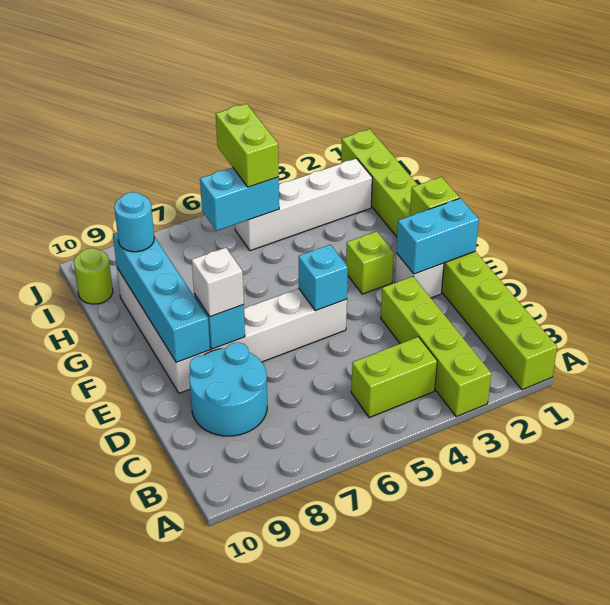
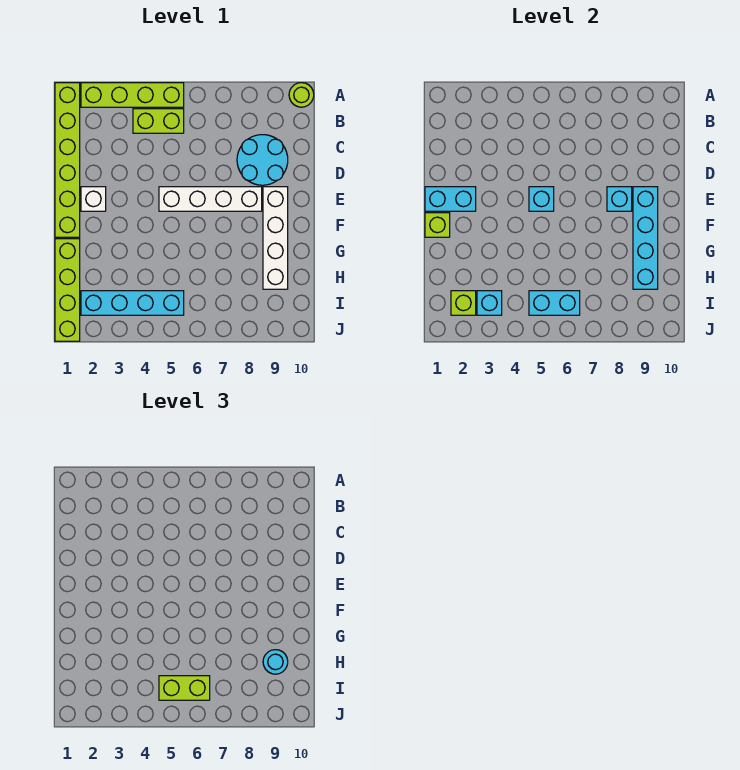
lime brick A3:D3 level 1 -> lime brick A2:A5 level 1
white brick E8 level 3 -> none
lime brick F3 level 1 -> lime brick I2 level 2
white brick I2:I5 level 1 -> cyan brick I2:I5 level 1
none -> cyan brick I3 level 2
lime brick I5:J5 level 3 -> lime brick I5:I6 level 3
lime round brick I10 level 1 -> lime round brick A10 level 1

